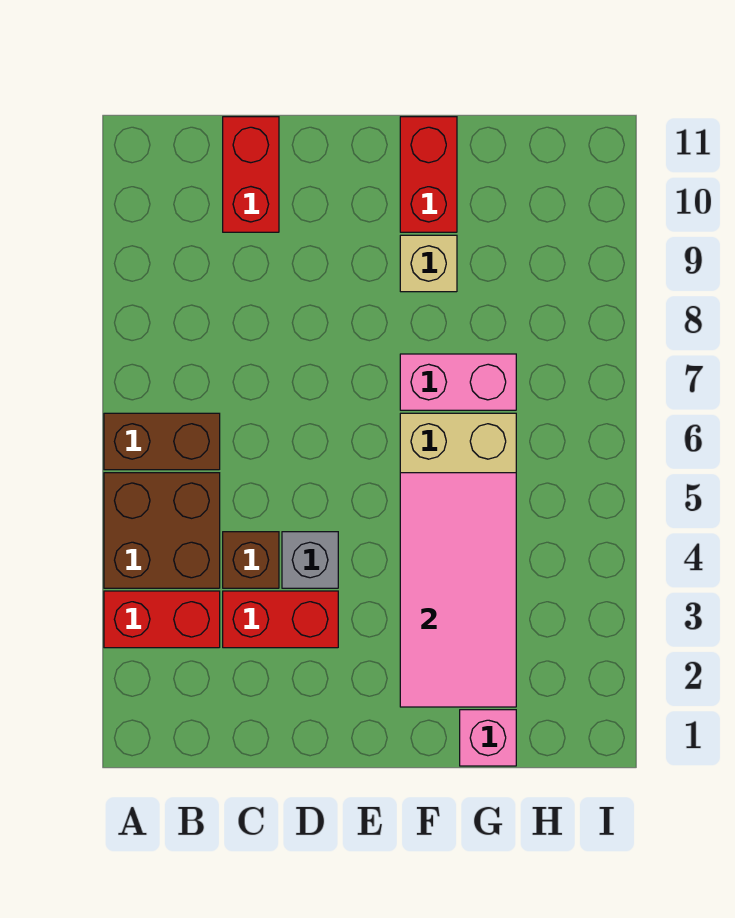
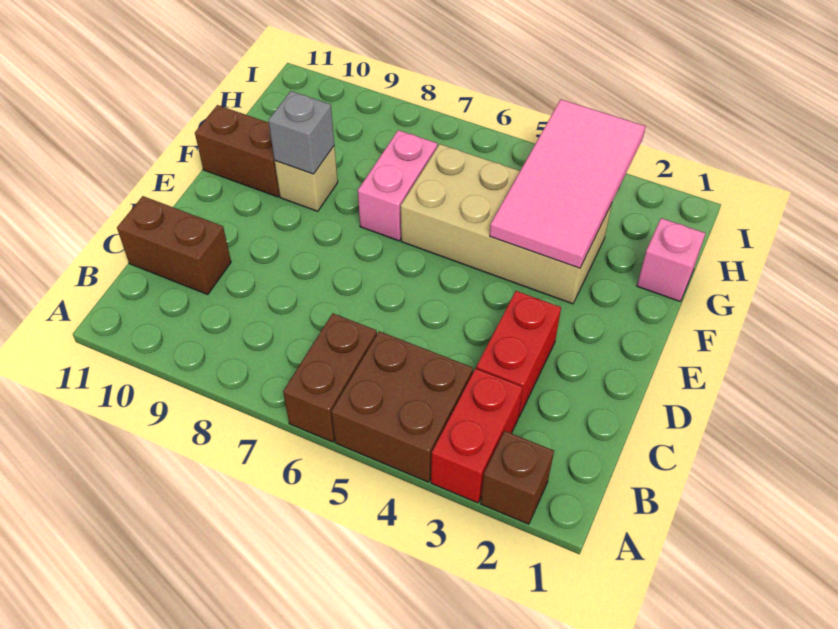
brown brick C4 level 1 -> brown brick A2 level 1
red brick C10:C11 level 1 -> brown brick C10:C11 level 1
grey brick D4 level 1 -> grey brick F9 level 2
pink tile F2:G5 level 2 -> pink tile F3:I4 level 2
red brick F10:F11 level 1 -> brown brick F10:F11 level 1

